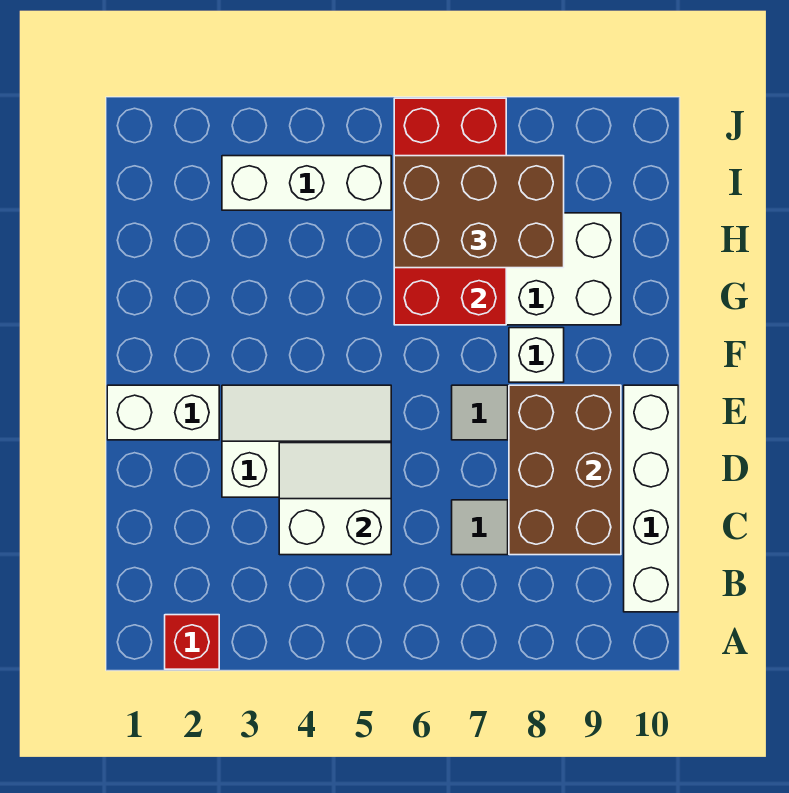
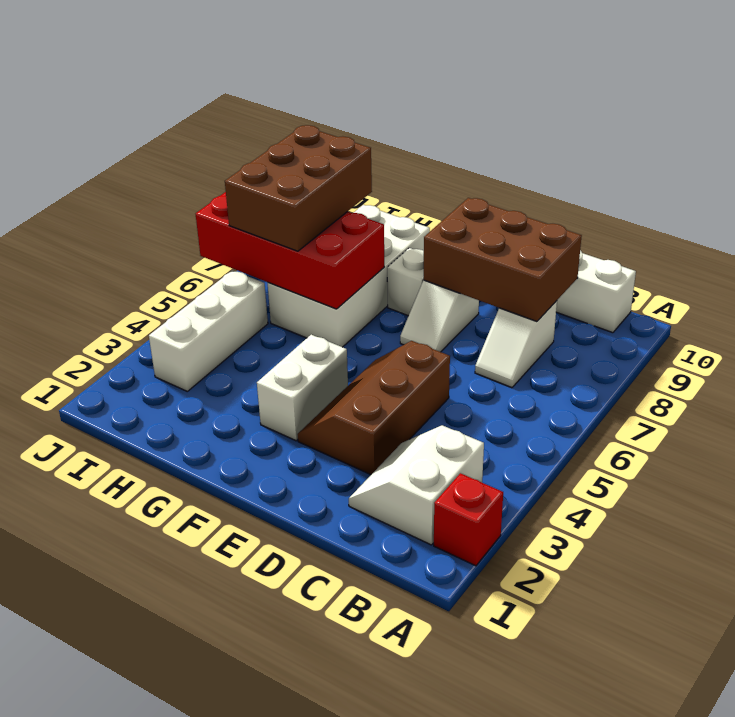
white slope C4:D5 level 2 top C -> white slope B2:C3 level 1 top B
white slope D3:E5 level 1 top D -> brown slope D3:E5 level 1 top D
white brick E1:E2 level 1 -> white brick F3:F4 level 1

